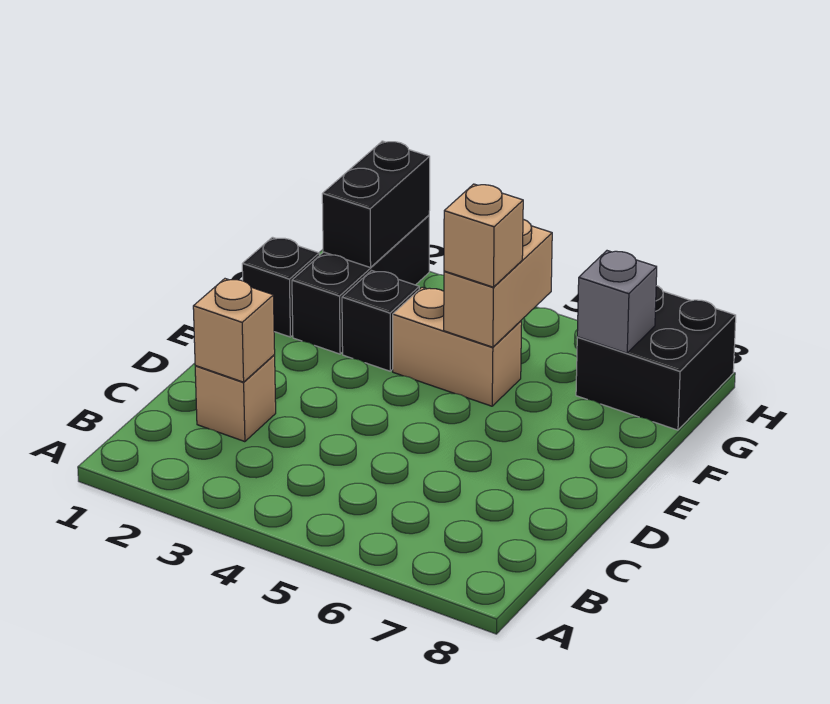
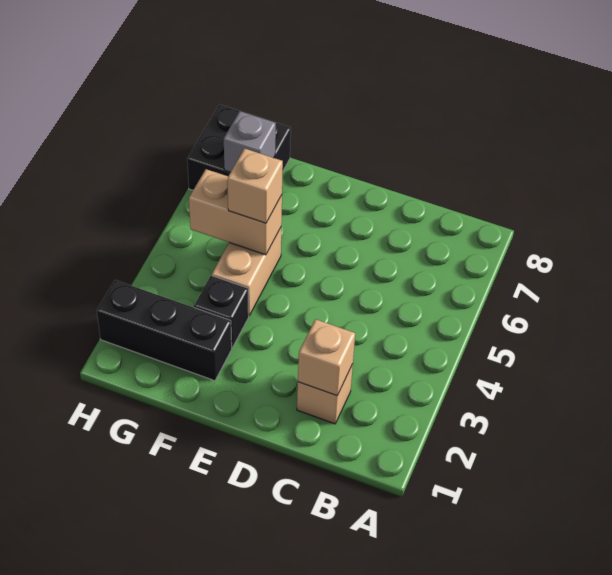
black brick F1 level 1 -> none
black brick G2:H2 level 2 -> none

